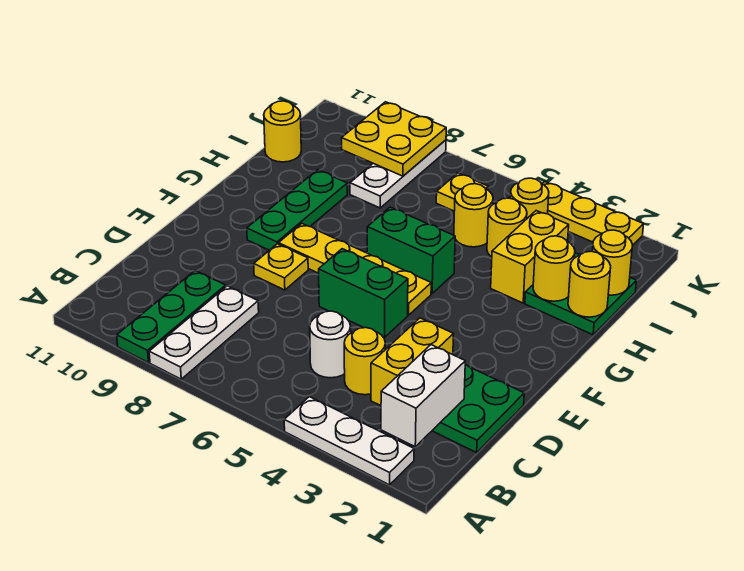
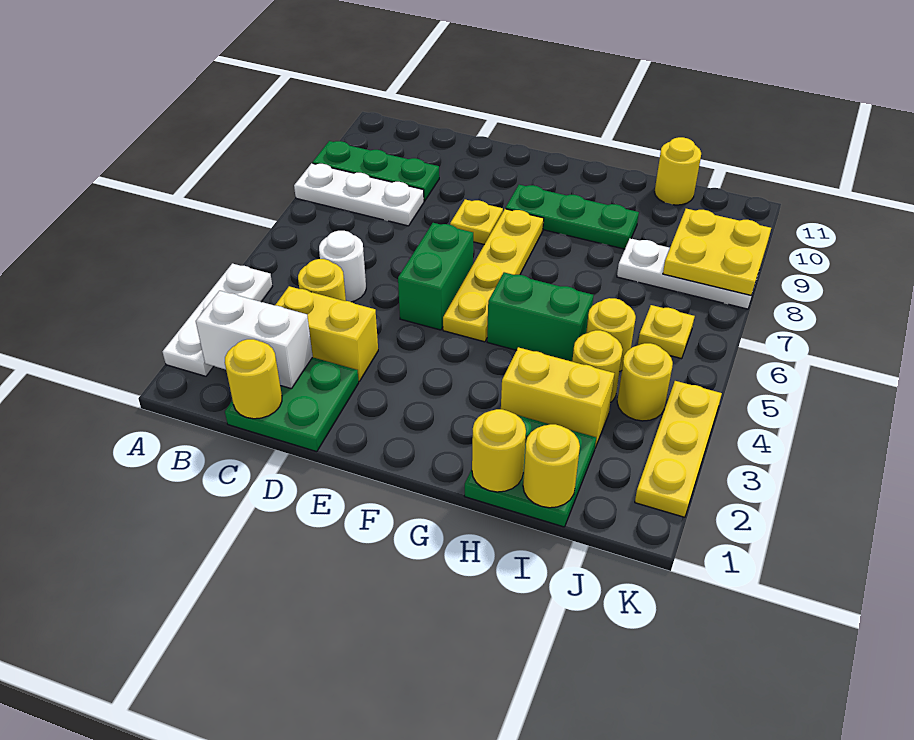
green brick G5:G6 level 1 -> green brick G5:H5 level 1
yellow round brick H2 level 2 -> yellow round brick C1 level 2

